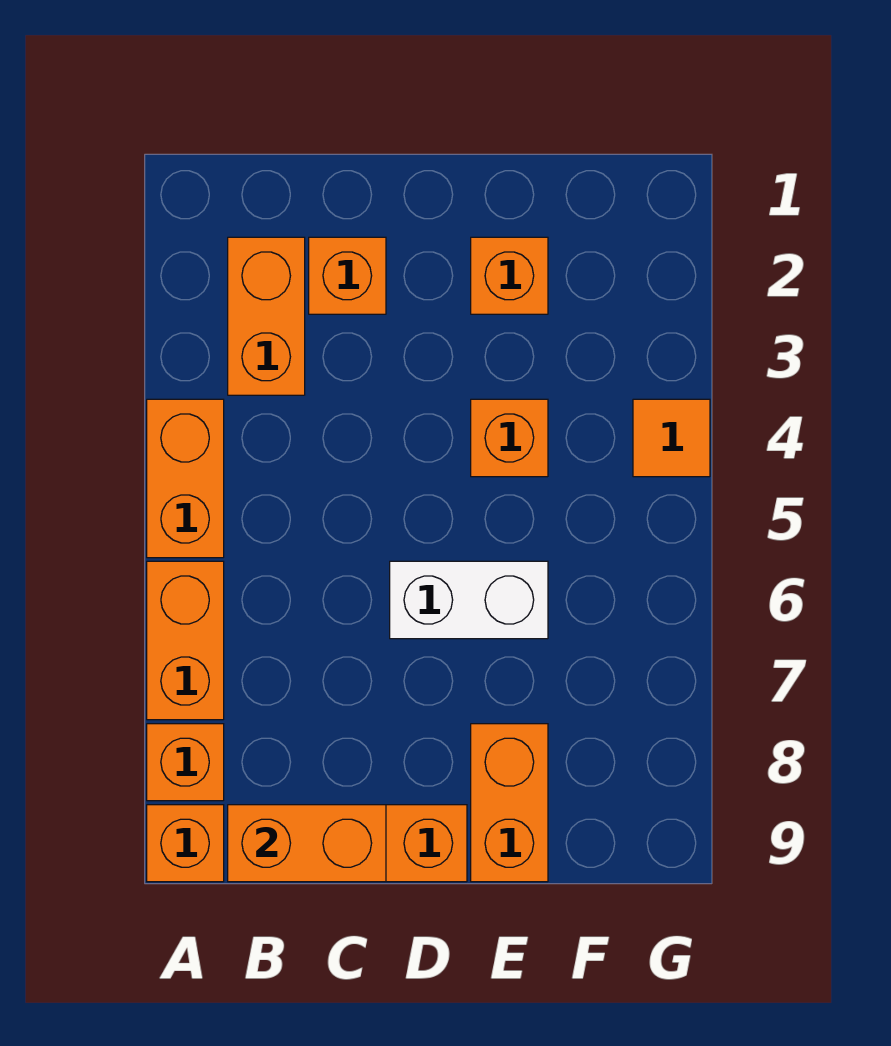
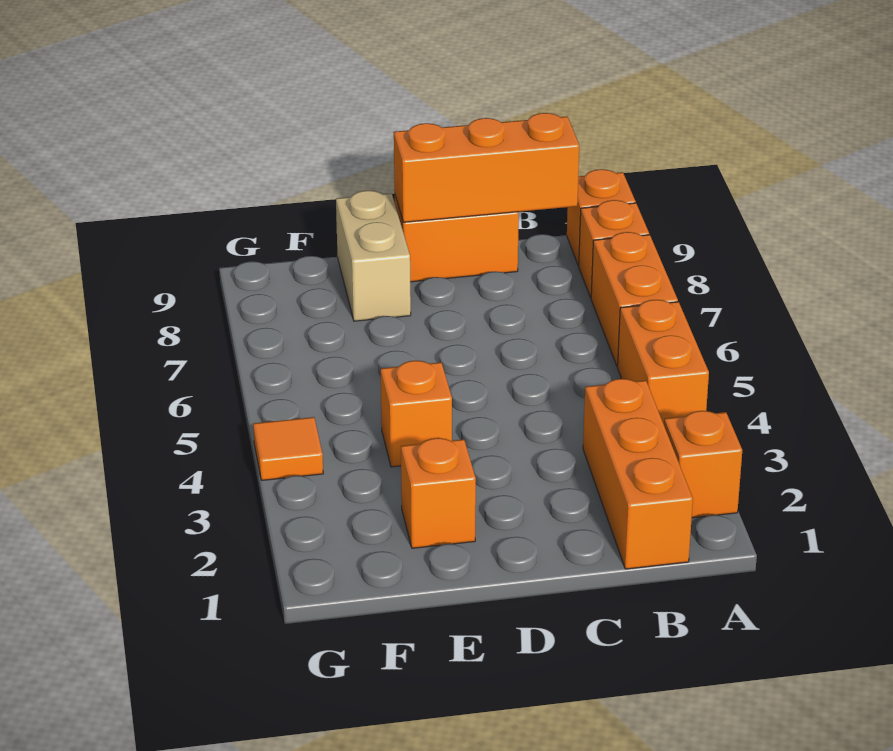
orange brick B2:B3 level 1 -> orange brick B1:B3 level 1
orange brick B9:C9 level 2 -> orange brick B9:D9 level 2
orange brick C2 level 1 -> orange brick A2 level 1
white brick D6:E6 level 1 -> none
orange brick E8:E9 level 1 -> tan brick E8:E9 level 1

